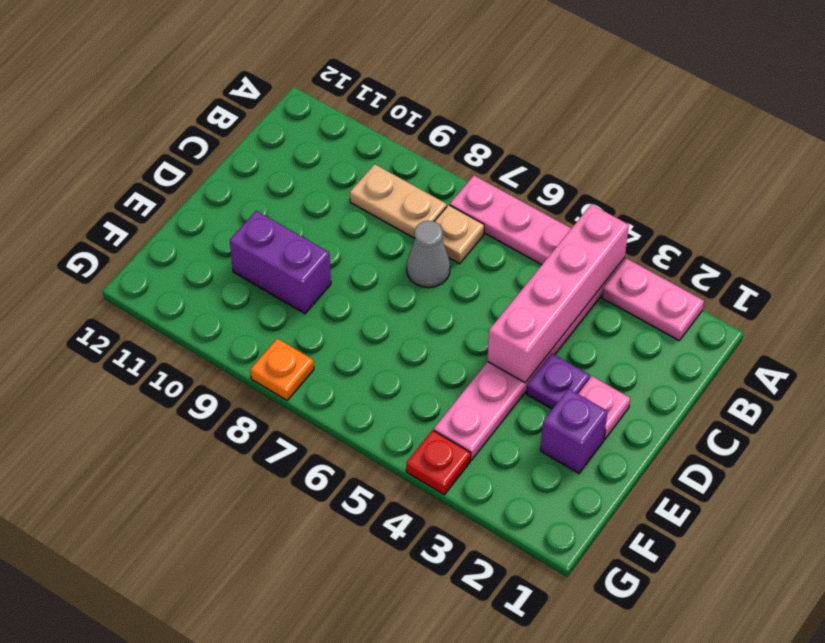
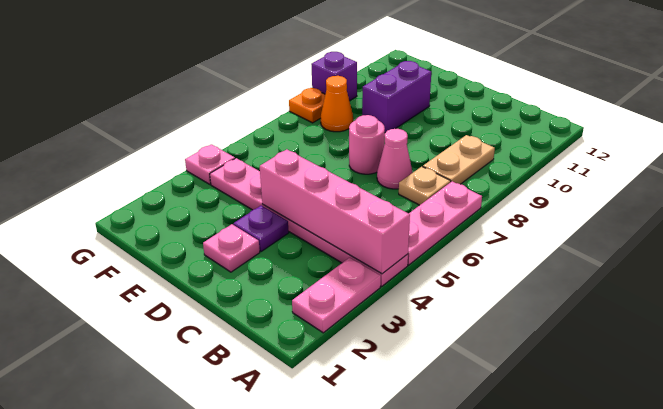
grey cone C7 level 1 -> pink cone C7 level 1
none -> pink round brick D7 level 1
purple brick E2 level 1 -> purple brick G9 level 1
none -> orange cone F8 level 1
red plate G4 level 1 -> pink plate G4 level 1

